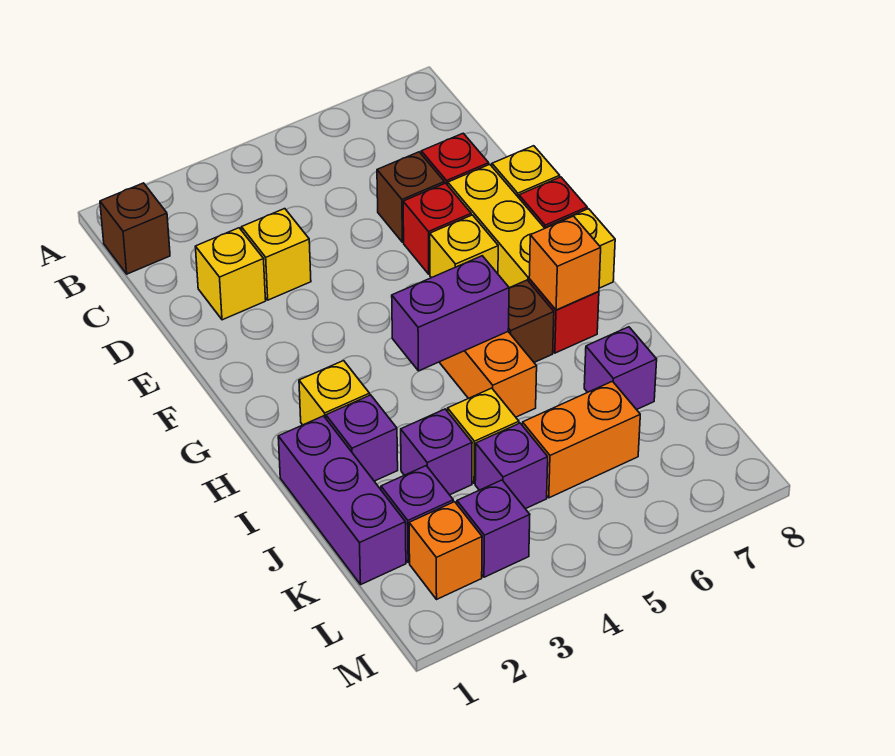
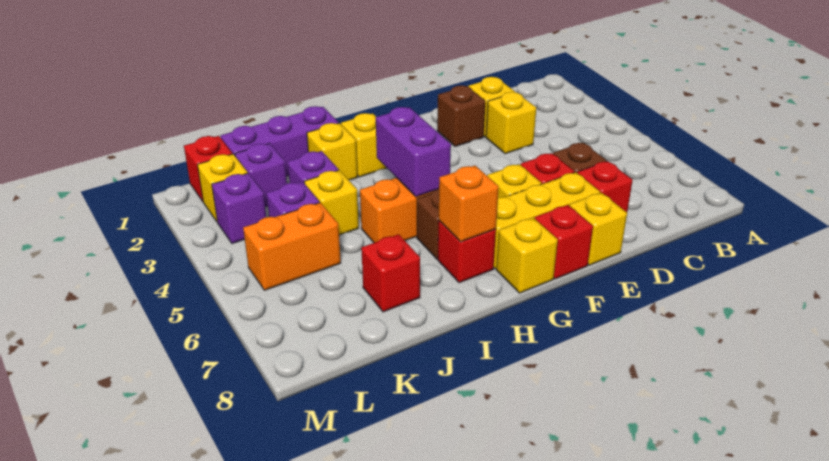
brown brick B1 level 1 -> brown brick E2 level 1
purple brick I2 level 1 -> yellow brick I2 level 1
purple brick J7 level 1 -> red brick J7 level 1
orange brick K5:K6 level 1 -> orange brick K5:L5 level 1
none -> red brick L1 level 1
orange brick L2 level 1 -> yellow brick L2 level 1

